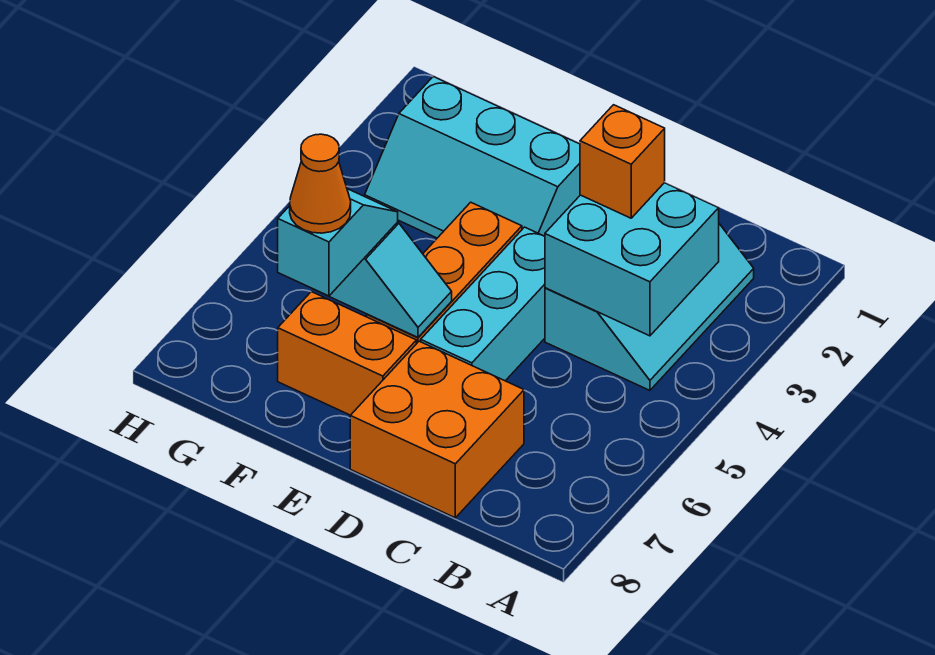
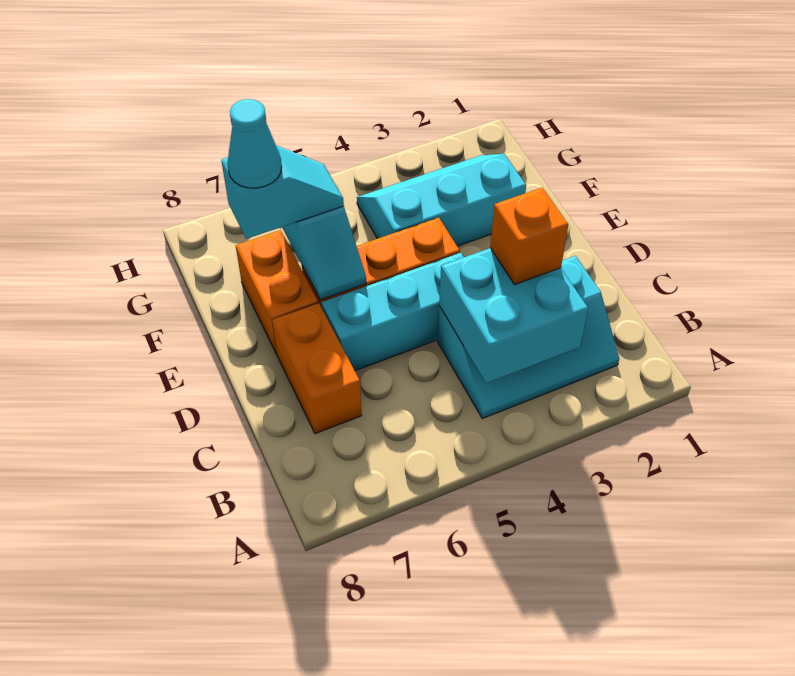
orange brick C7:D8 level 1 -> orange brick C7:D7 level 1
cyan slope E2:G3 level 1 top 2 -> cyan slope F2:G4 level 1 top F
orange cone F7 level 4 -> cyan cone F7 level 4

